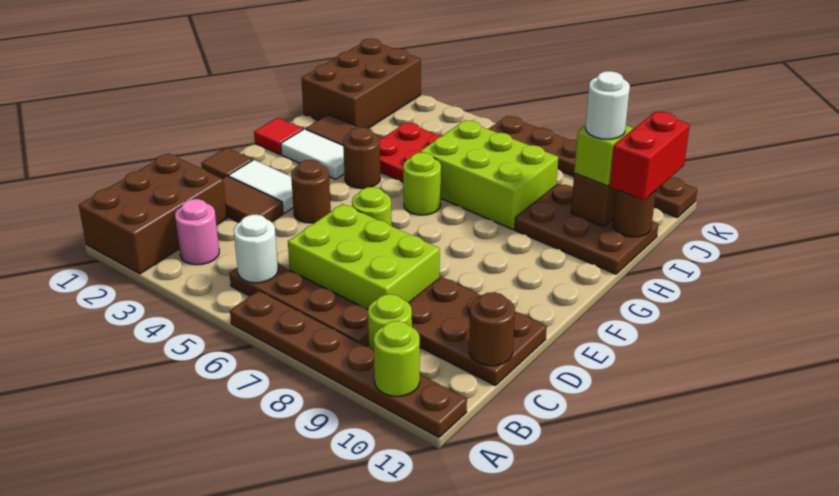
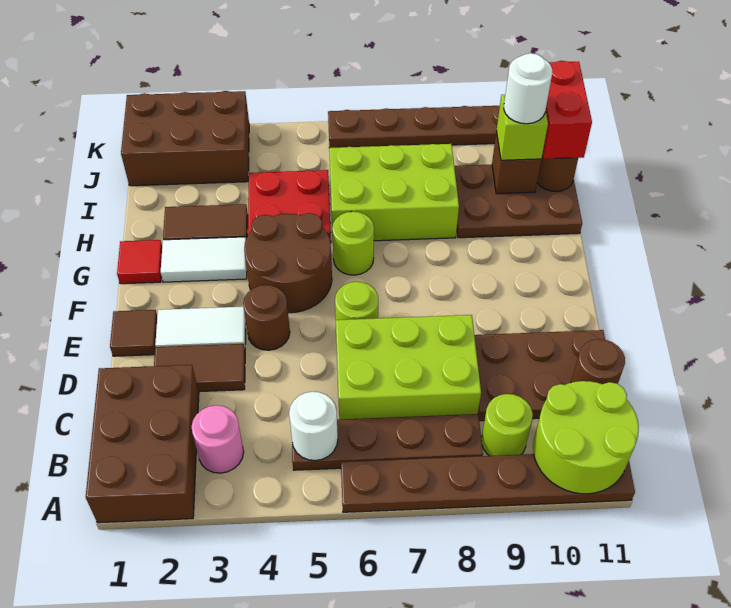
lime round brick A10 level 2 -> lime round brick A10:B11 level 2
brown round brick G4 level 1 -> brown round brick F4:G5 level 1
brown brick I1:K2 level 1 -> brown brick J1:K3 level 1

